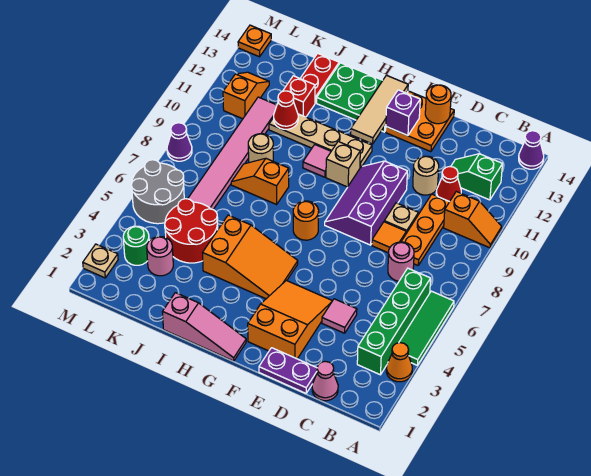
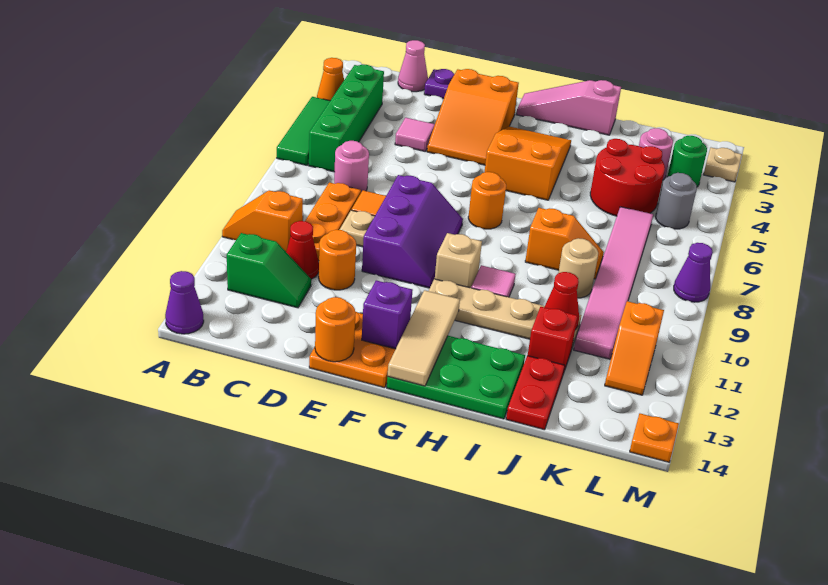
tan round brick D11 level 1 -> orange round brick D11 level 1
orange slope G4:I5 level 1 top I -> orange slope G3:H5 level 1 top 5
grey round brick L5:M6 level 1 -> grey round brick L5 level 1

